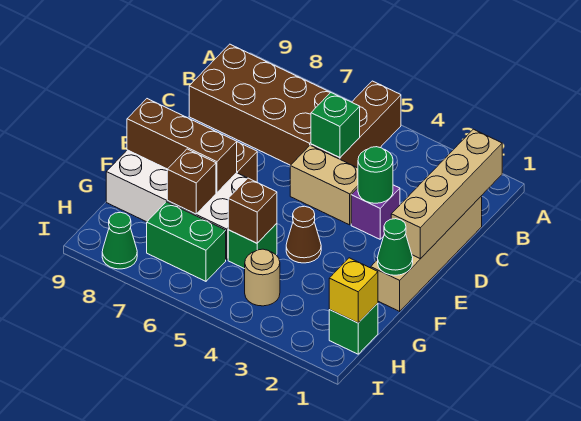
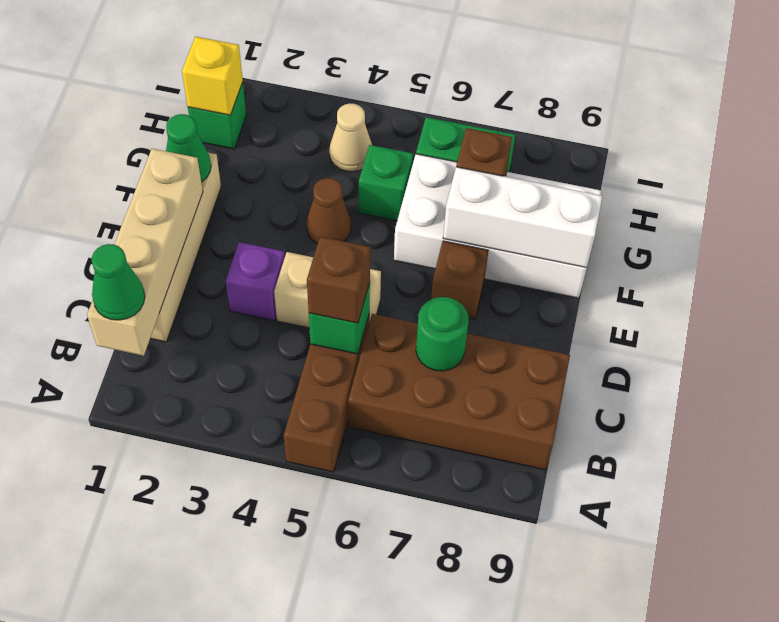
green round brick D3 level 2 -> green round brick C7 level 2
brown brick F7:F9 level 2 -> white brick F7:F9 level 2
brown brick G5 level 2 -> brown brick C5 level 3
tan round brick H4 level 1 -> tan cone H4 level 1
green cone I8 level 1 -> green cone B1 level 3

